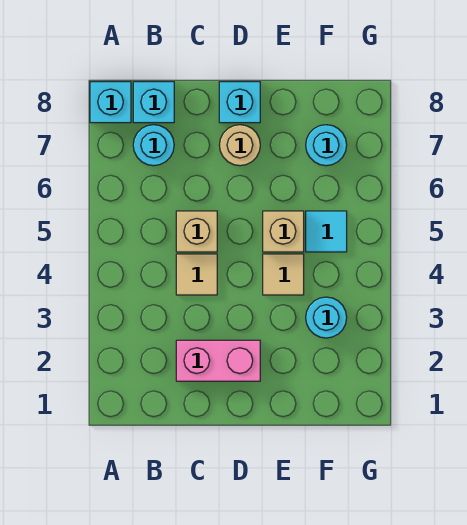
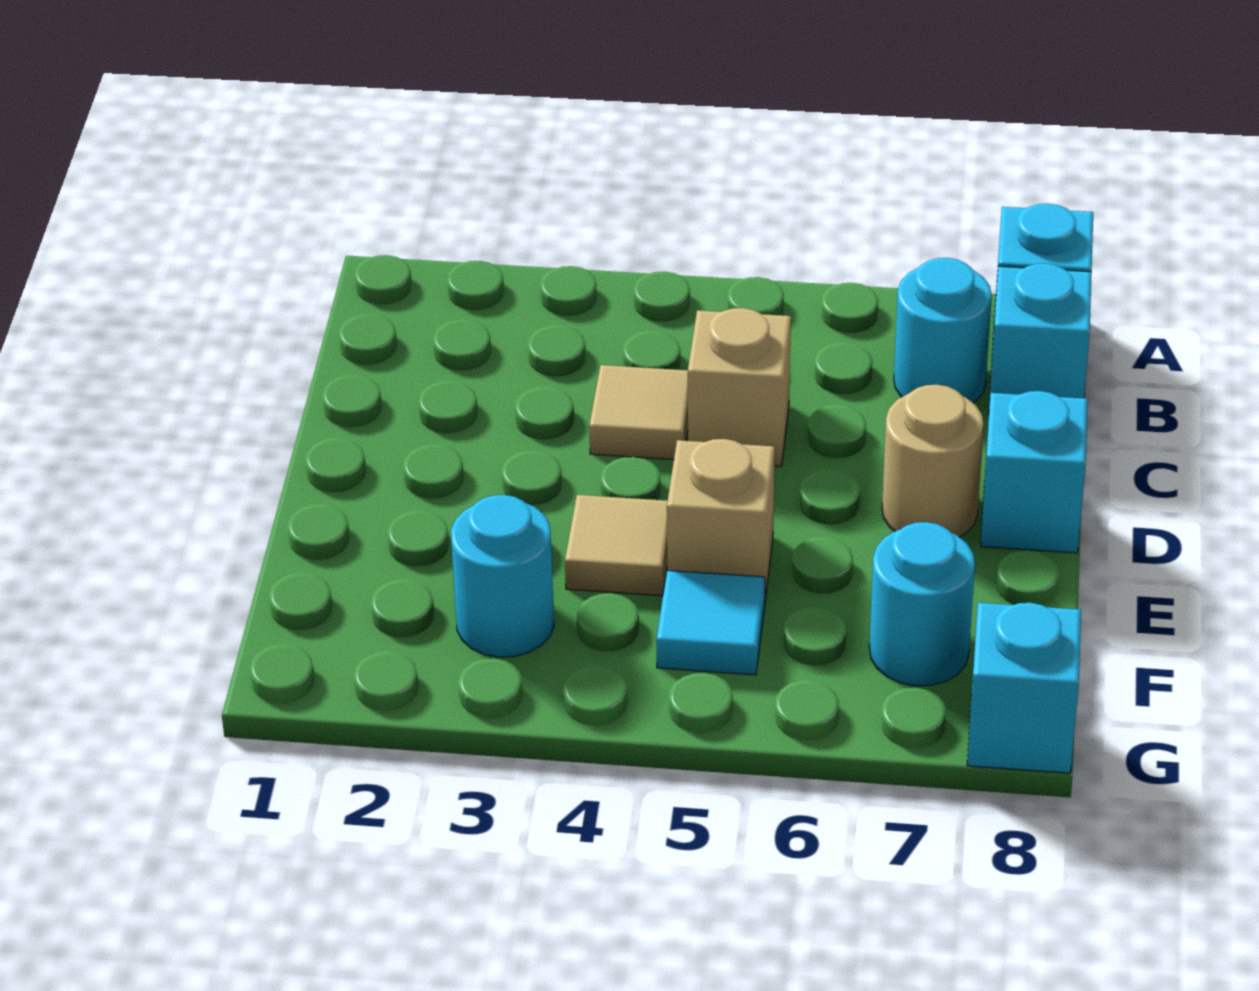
pink brick C2:D2 level 1 -> none
none -> cyan brick G8 level 1

